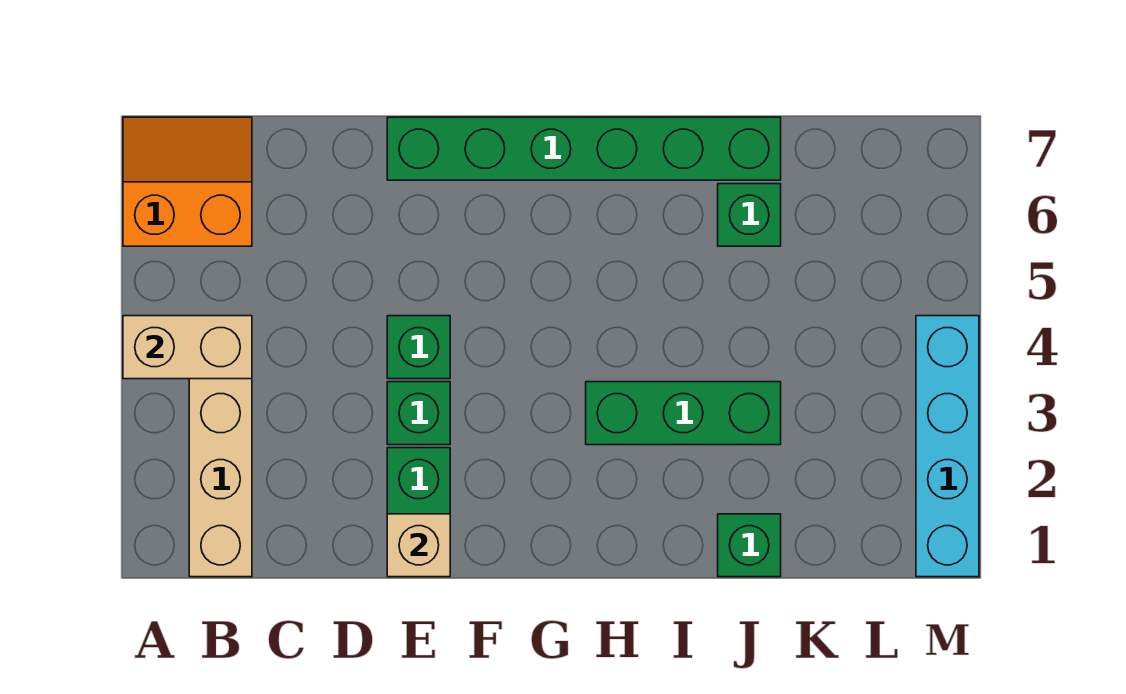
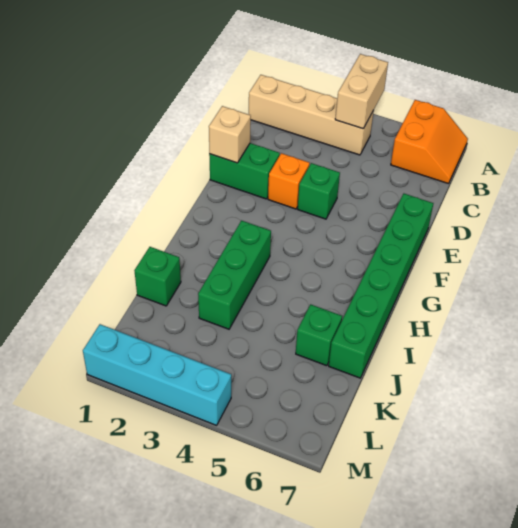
green brick E3 level 1 -> orange brick E3 level 1

